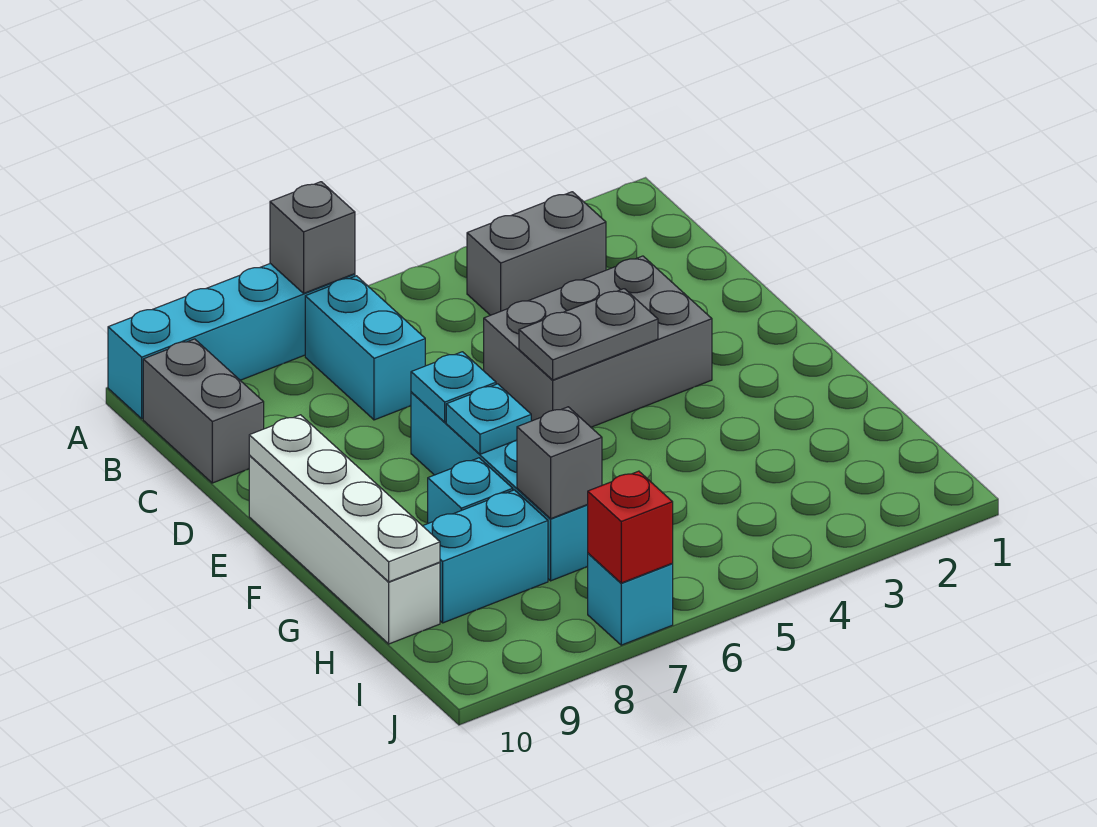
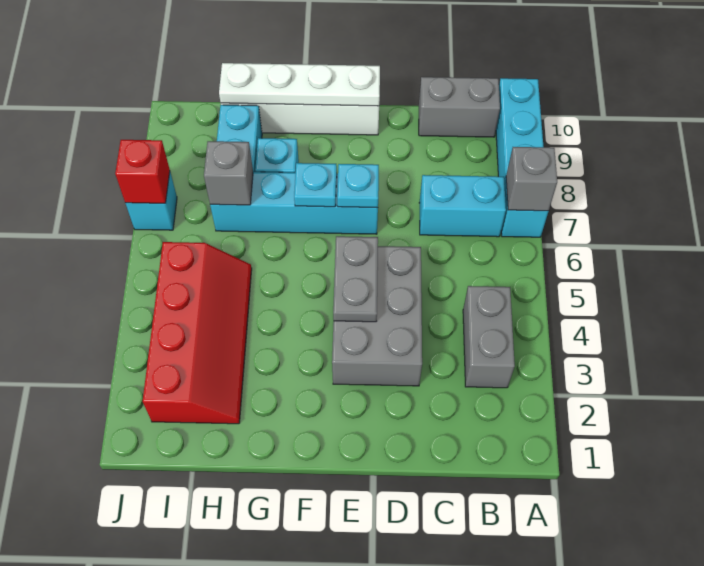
none -> red slope H2:I5 level 1 top I

